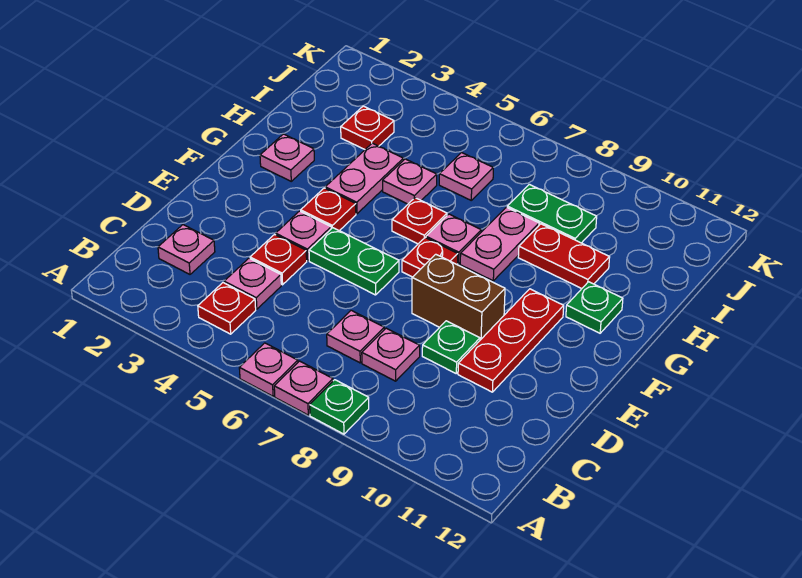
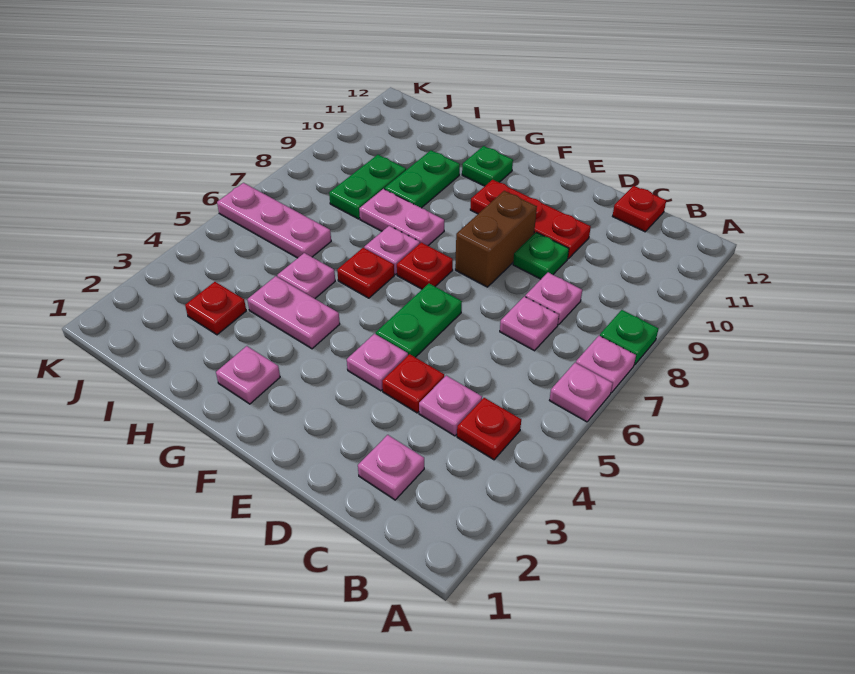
red plate F4 level 1 -> red plate C12 level 1
red plate H9:H10 level 1 -> green plate H9:H10 level 1
pink plate I6 level 1 -> pink plate I6:K6 level 1

